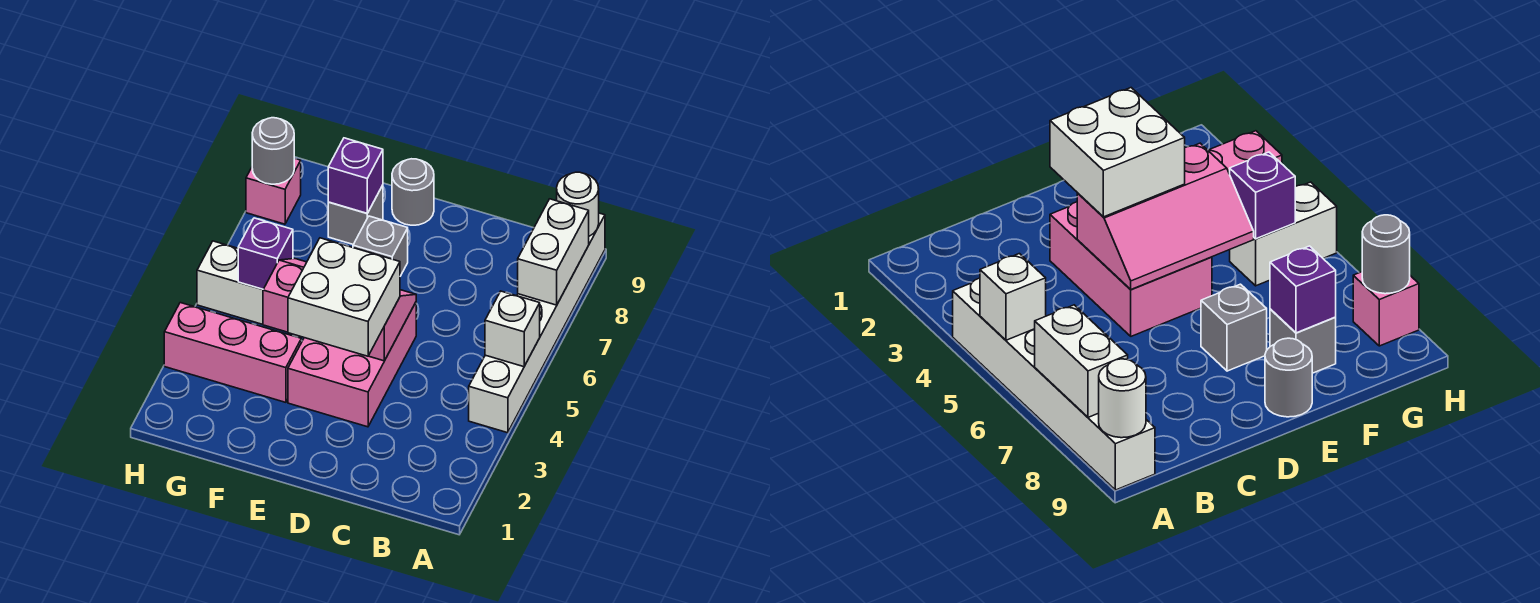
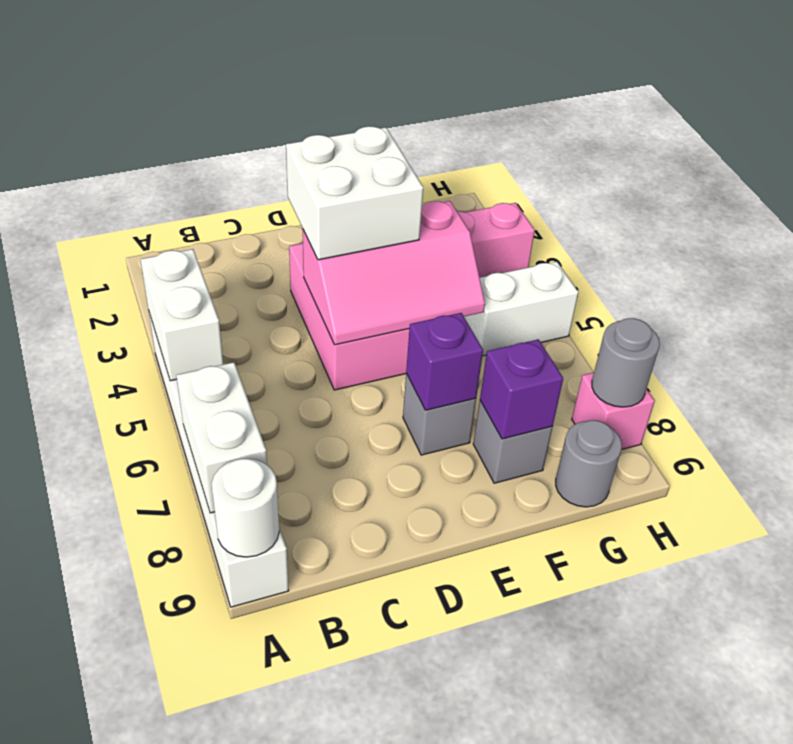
white brick A5 level 2 -> white brick A4:A5 level 2
grey round brick E9 level 1 -> grey round brick G9 level 1
purple brick G5 level 2 -> purple brick E7 level 2

